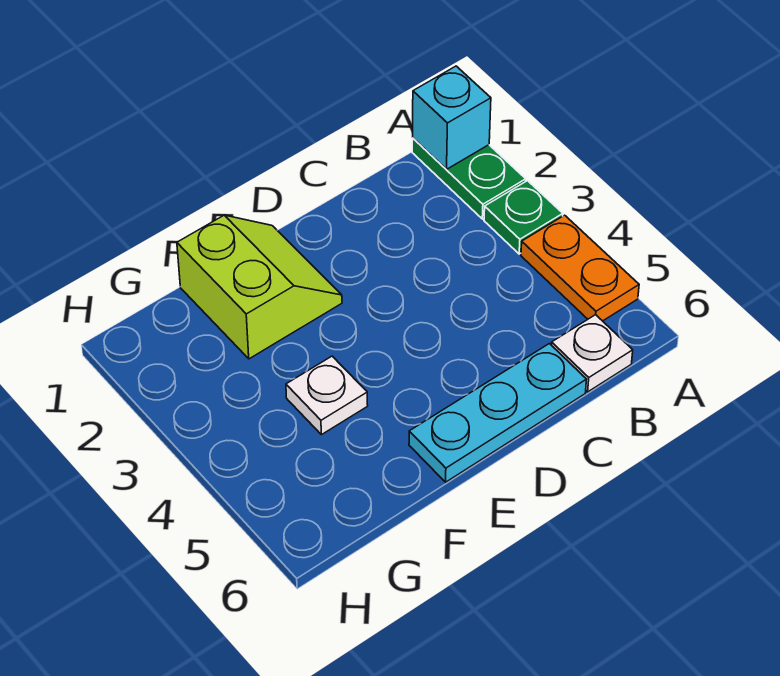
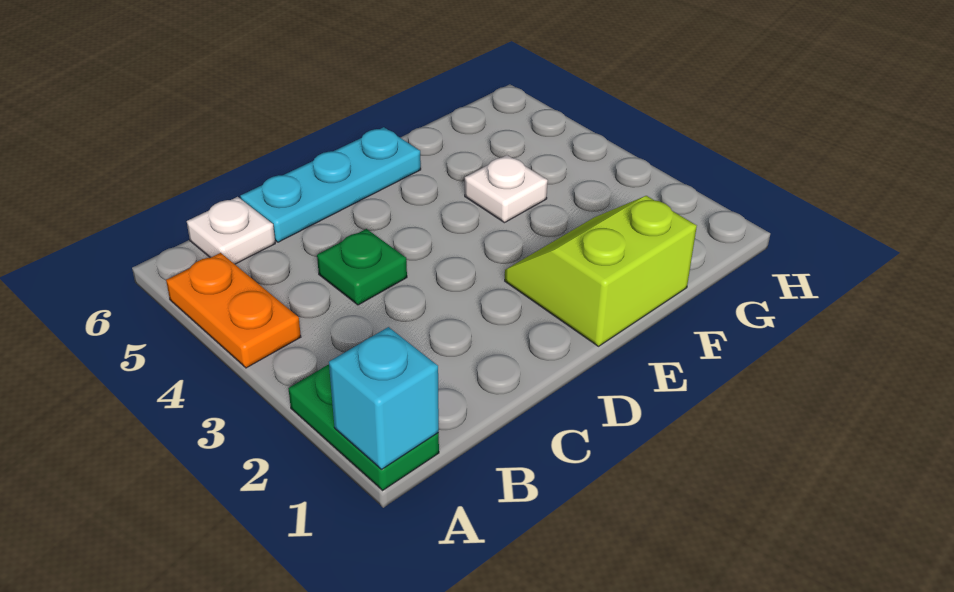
green plate A3 level 1 -> green plate C4 level 1
lime slope E1:F2 level 1 top F -> lime slope E1:F2 level 1 top 1

